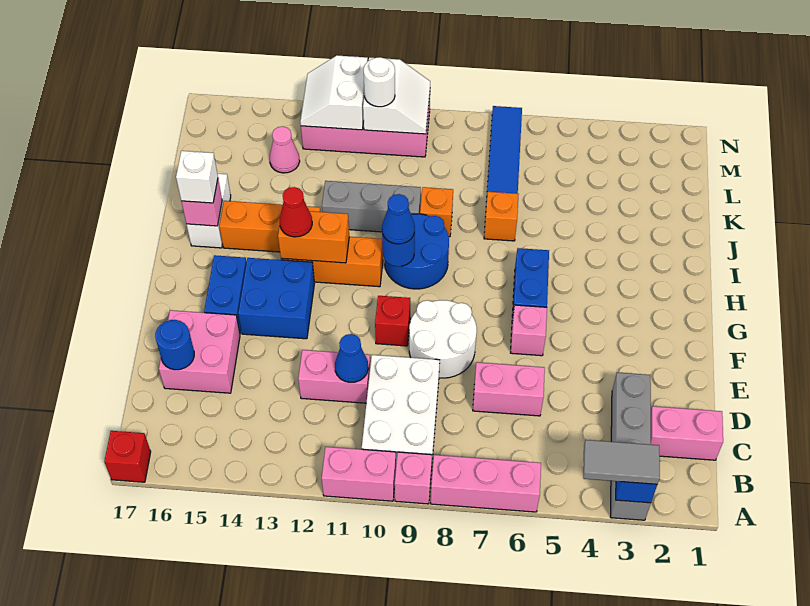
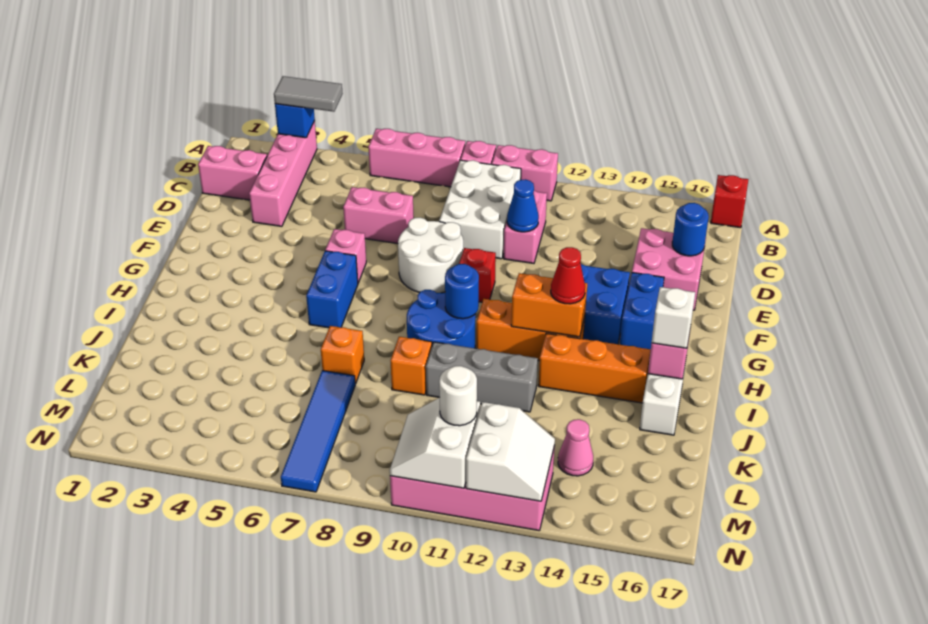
grey brick A3:D3 level 1 -> pink brick A3:D3 level 1
pink brick D11:D12 level 1 -> pink brick C11:D11 level 1
blue cone H10 level 3 -> none

